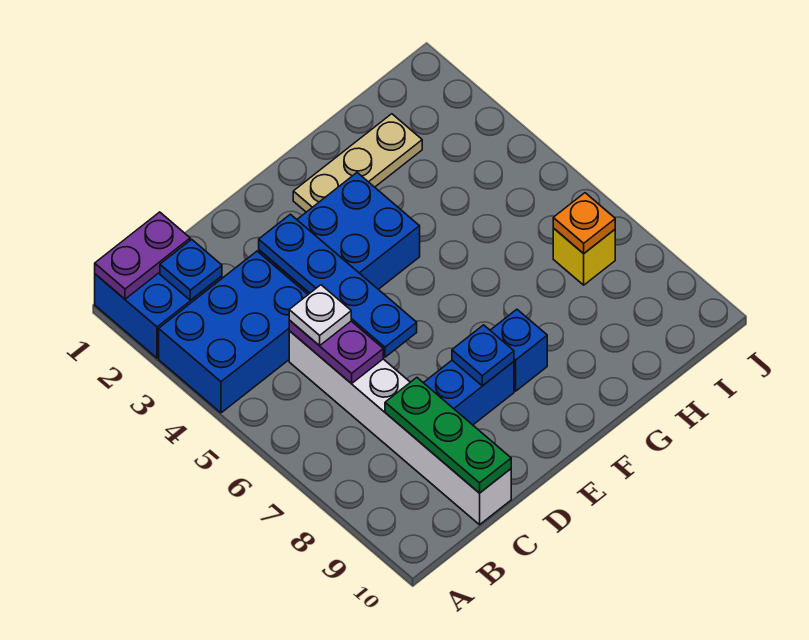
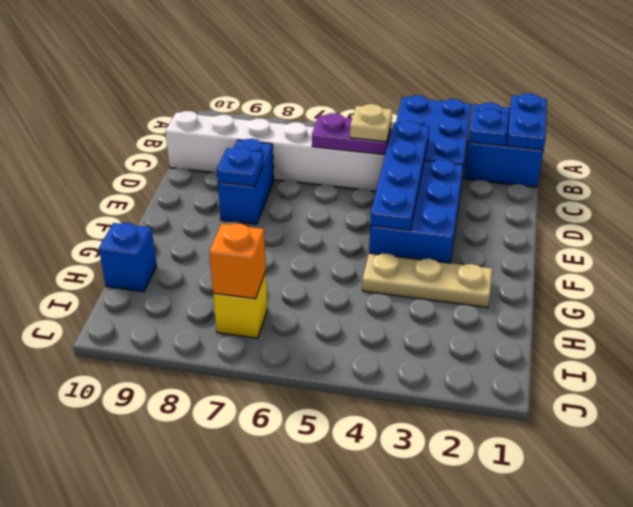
purple plate A1:B1 level 2 -> blue plate A1:B1 level 2
white plate C5 level 3 -> tan plate C5 level 3
green plate C8:C10 level 2 -> none
blue plate D3:D6 level 2 -> blue plate C4:F4 level 2
tan plate F2:H2 level 1 -> tan plate G2:G4 level 1
blue brick F8 level 1 -> blue brick H10 level 1
orange plate I7 level 2 -> orange brick I7 level 2

